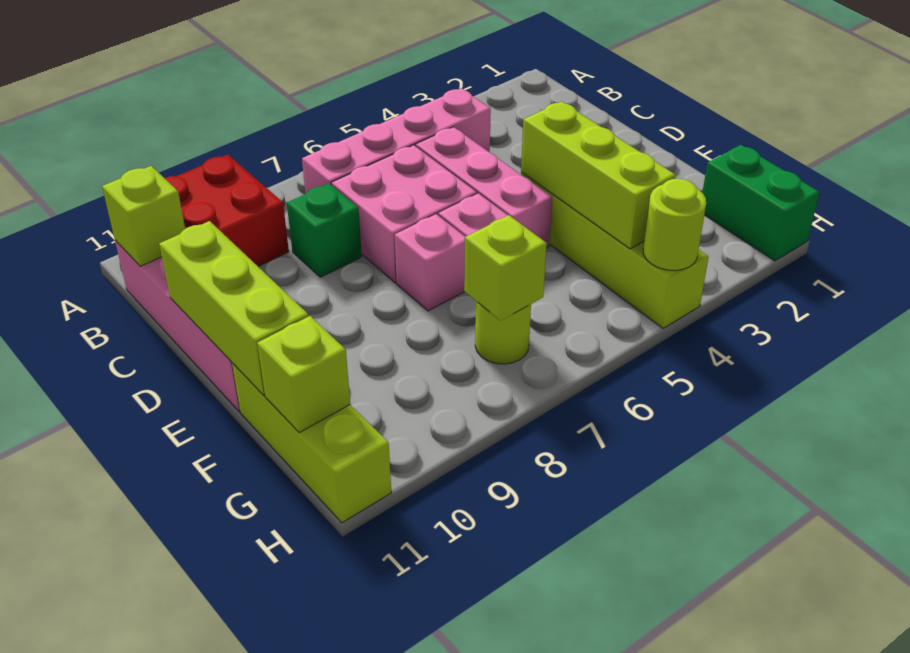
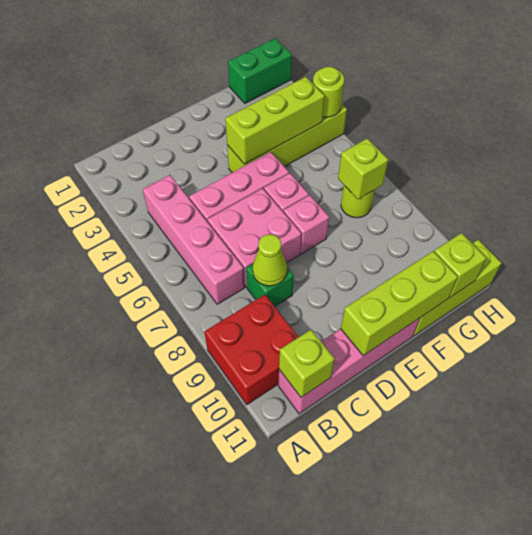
none -> lime cone C8 level 2

